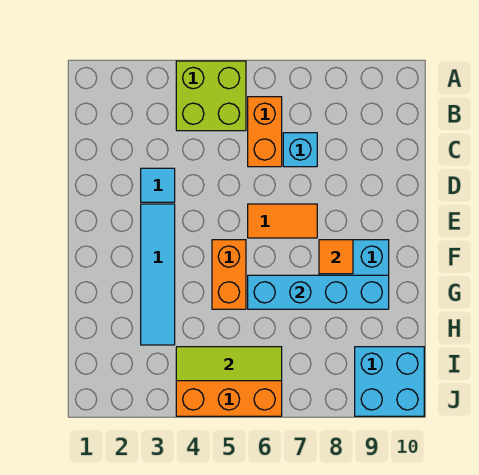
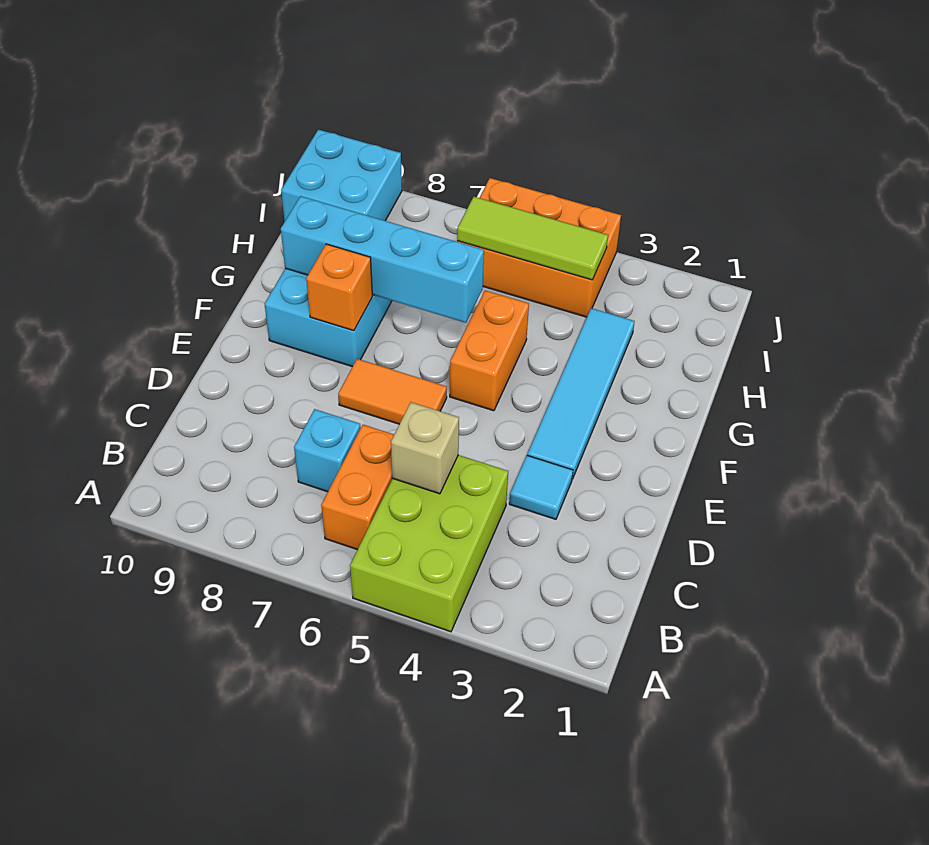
lime brick A4:B5 level 1 -> lime brick A4:C5 level 1
none -> tan brick C5 level 2
orange tile F8 level 2 -> orange brick F8 level 2

